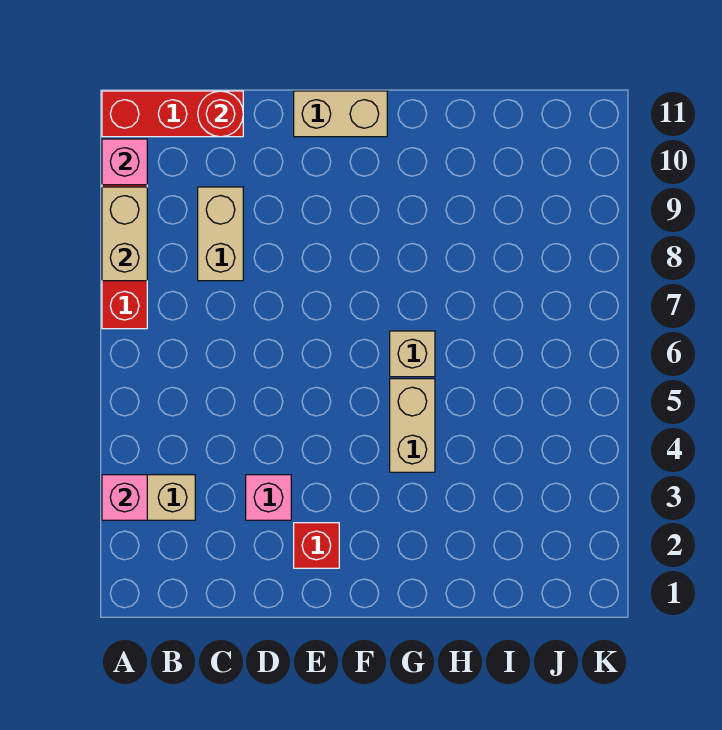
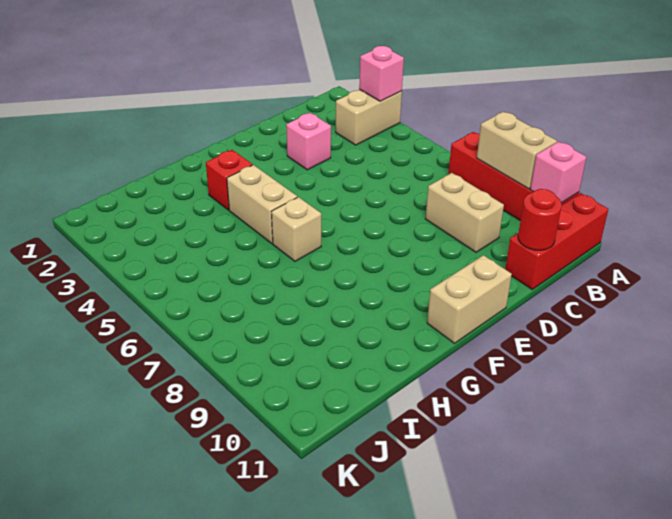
red brick E2 level 1 -> red brick G3 level 1

